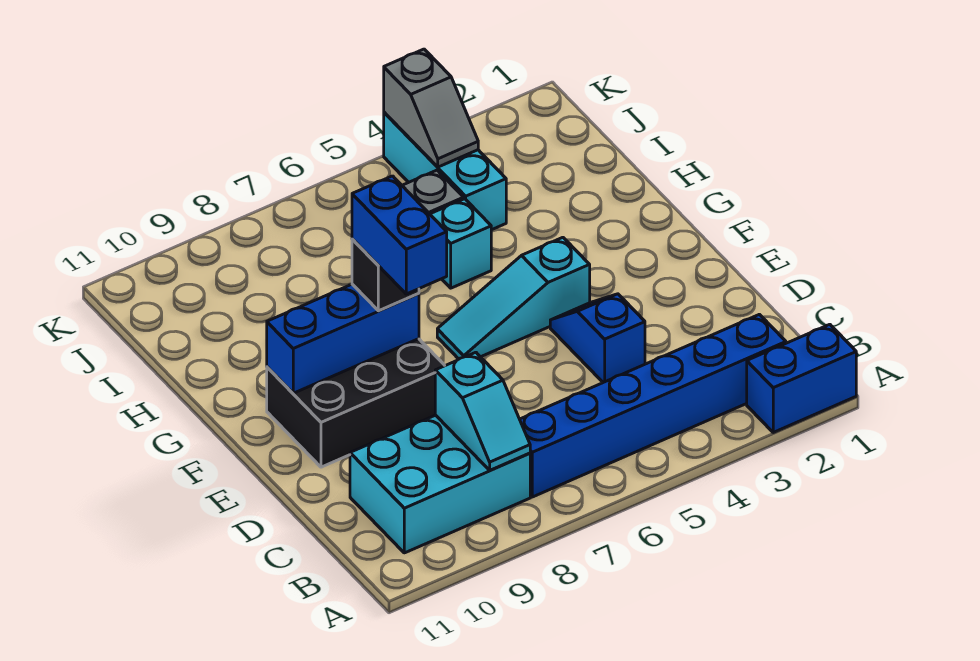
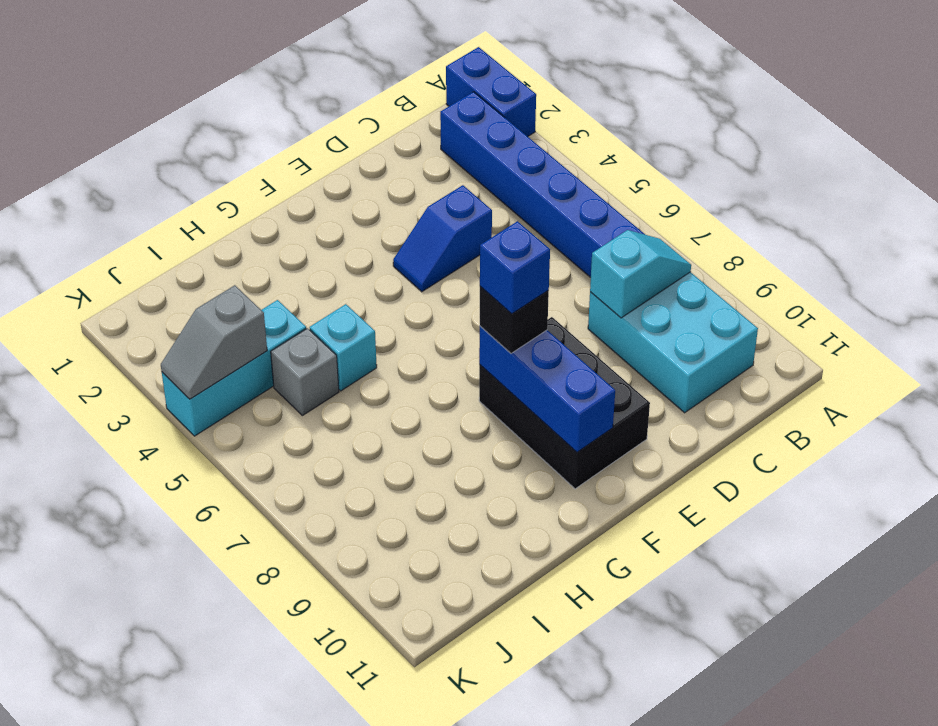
blue brick E8:F8 level 4 -> blue brick F8 level 4
cyan slope F4:F6 level 1 top 4 -> none
grey slope J4:K4 level 2 top K -> grey slope J4:K4 level 2 top J

